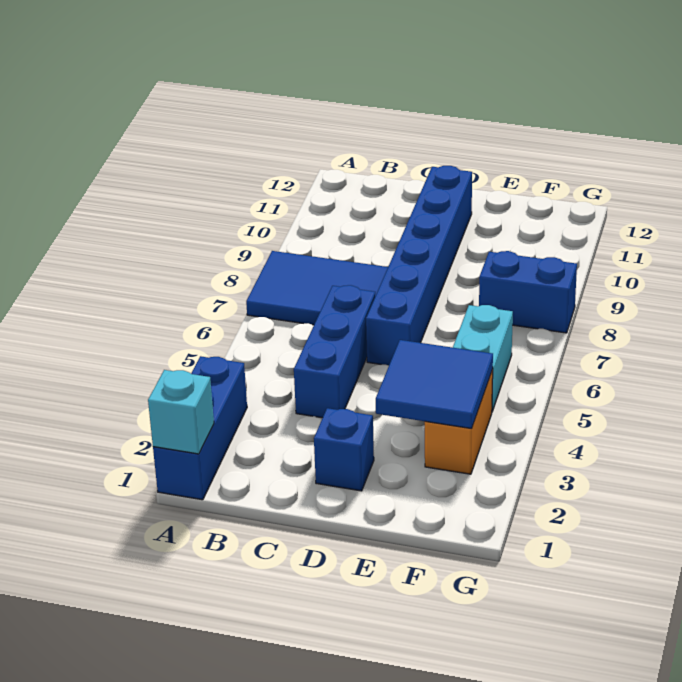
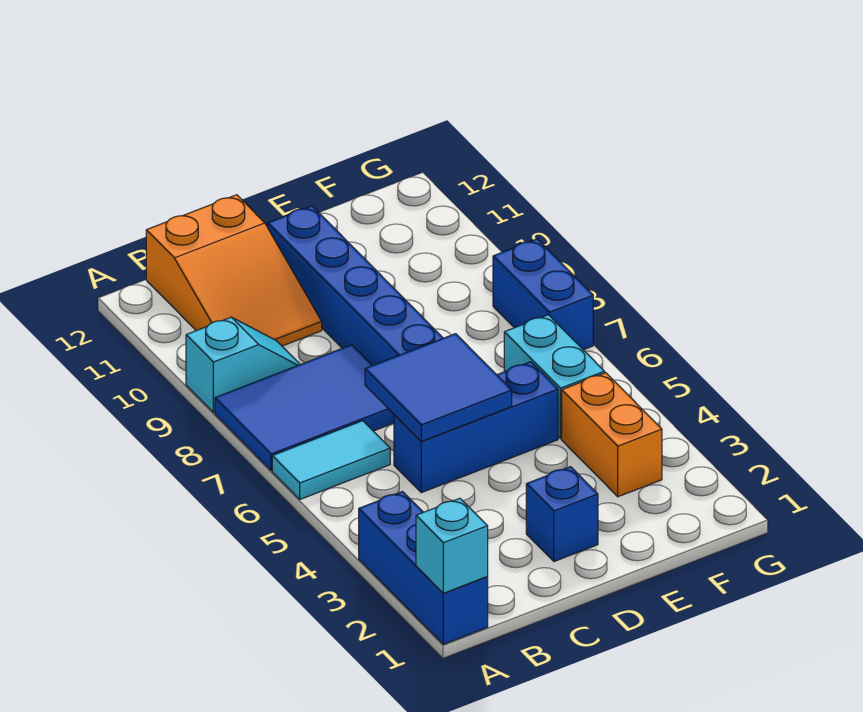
none -> cyan tile A6:B6 level 1
none -> cyan slope A9:B9 level 1 top A
none -> orange slope B10:C12 level 1 top 12
blue brick C4:C6 level 1 -> blue brick C5:E5 level 1
blue tile E3:F4 level 2 -> blue tile C5:D6 level 2
blue brick F8:G8 level 1 -> blue brick G7:G8 level 1

